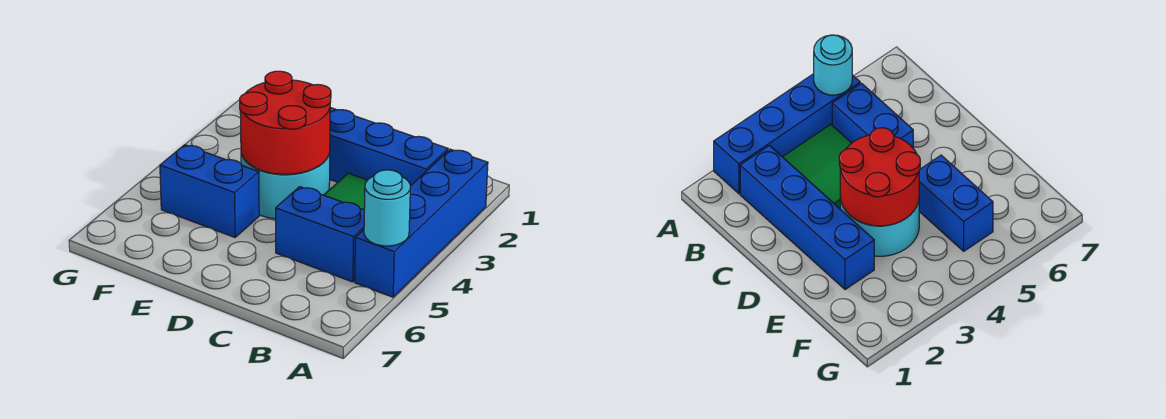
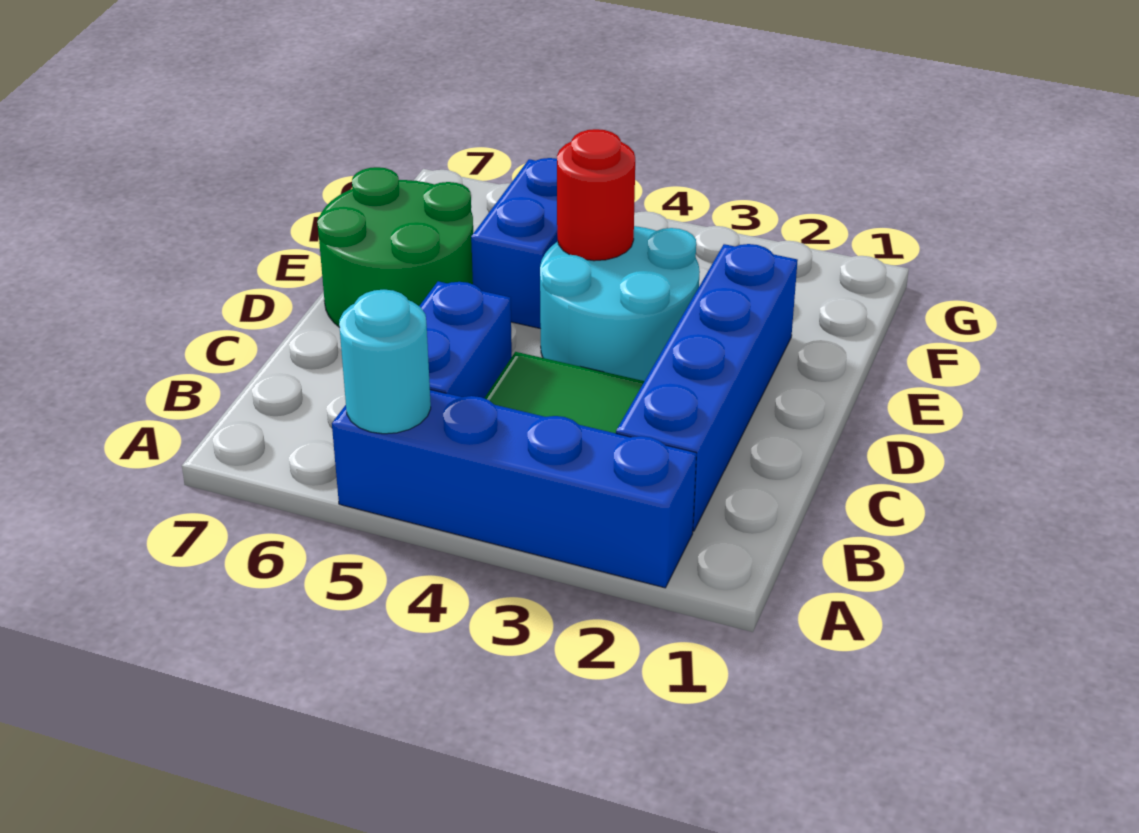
red round brick D3:E4 level 2 -> red round brick E4 level 2
none -> green round brick D6:E7 level 1

